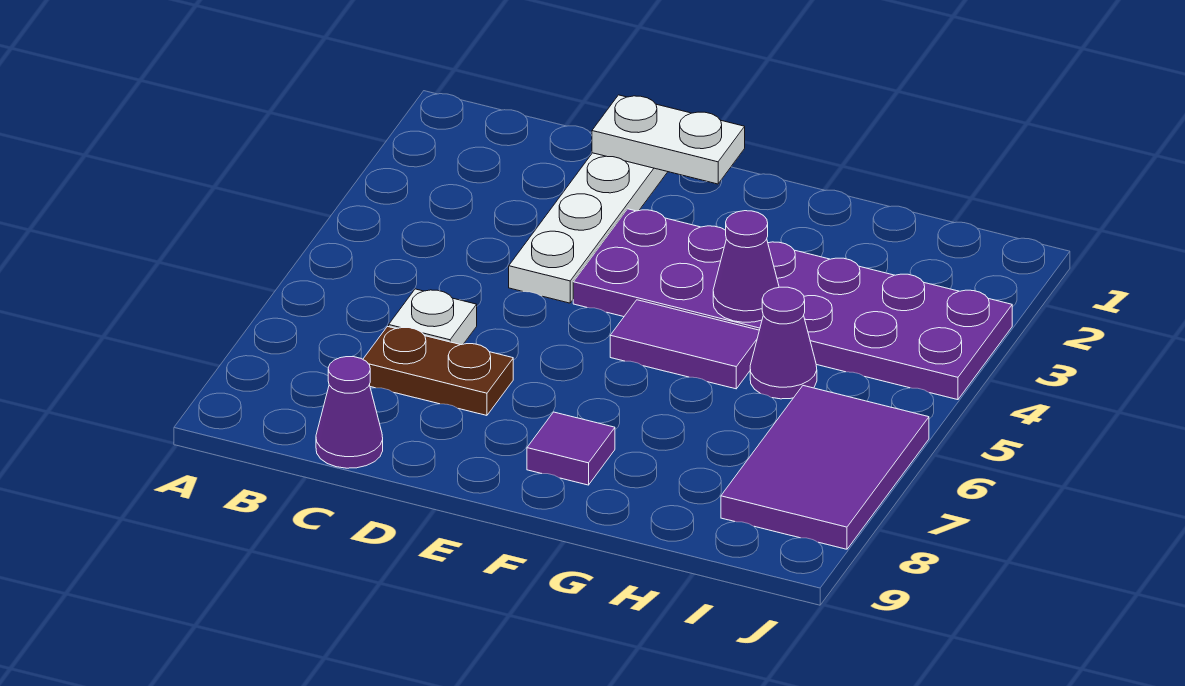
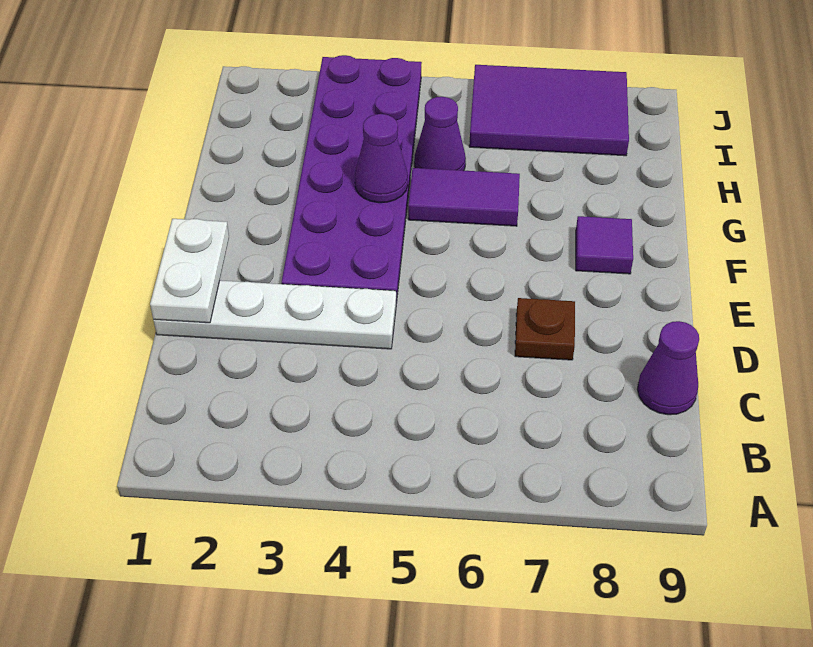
white plate C6 level 1 -> none
brown plate C7:D7 level 1 -> brown plate D7 level 1
purple tile F5:G5 level 1 -> purple tile G5:G6 level 1

